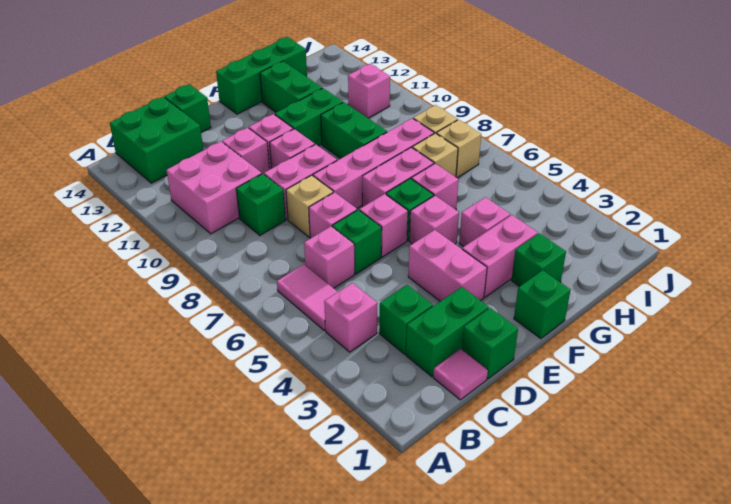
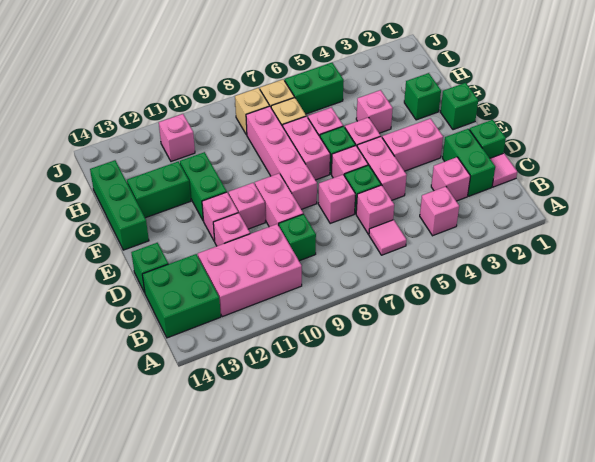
pink tile B5:B6 level 1 -> pink tile B6 level 1
pink brick B10:C11 level 1 -> pink brick B10:C12 level 1
green brick C3 level 1 -> pink brick C3 level 1
tan brick D8 level 1 -> none
pink brick F3:G3 level 1 -> pink brick D5:E5 level 1
green brick G9:G10 level 1 -> green brick I5:I6 level 1

